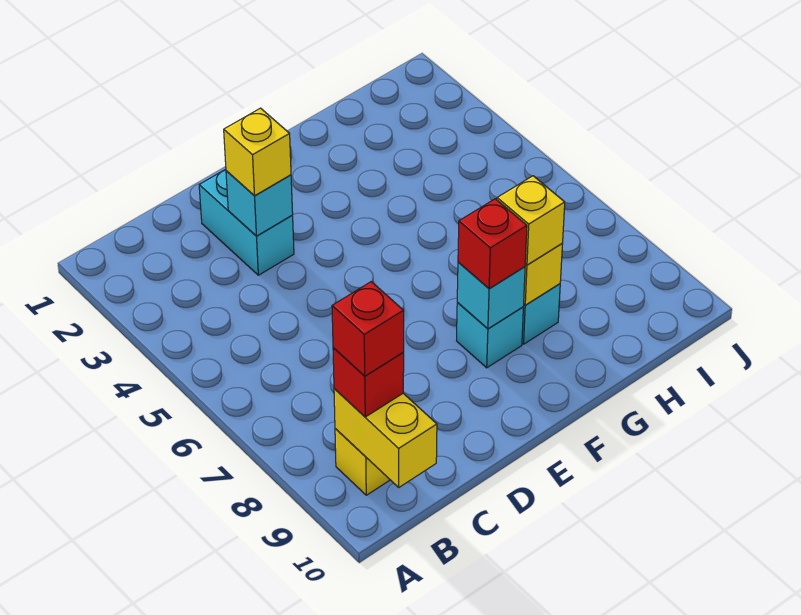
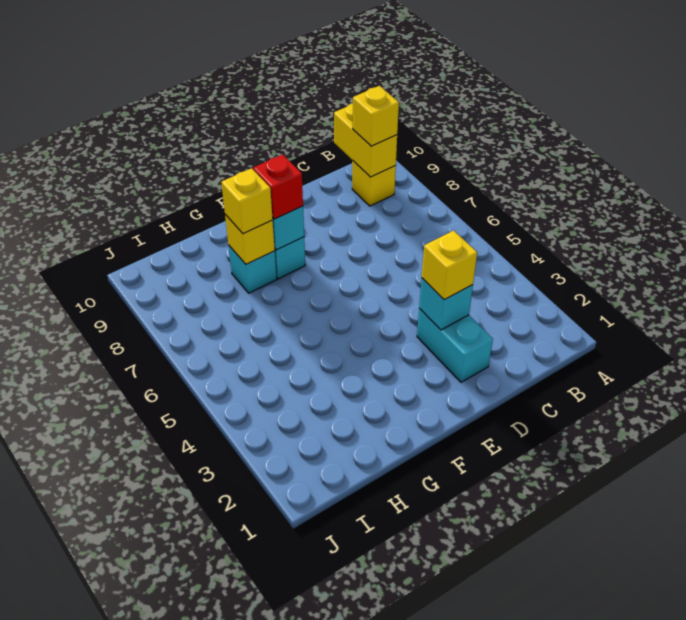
red brick B9 level 3 -> yellow brick B9 level 3
red brick B9 level 4 -> none

